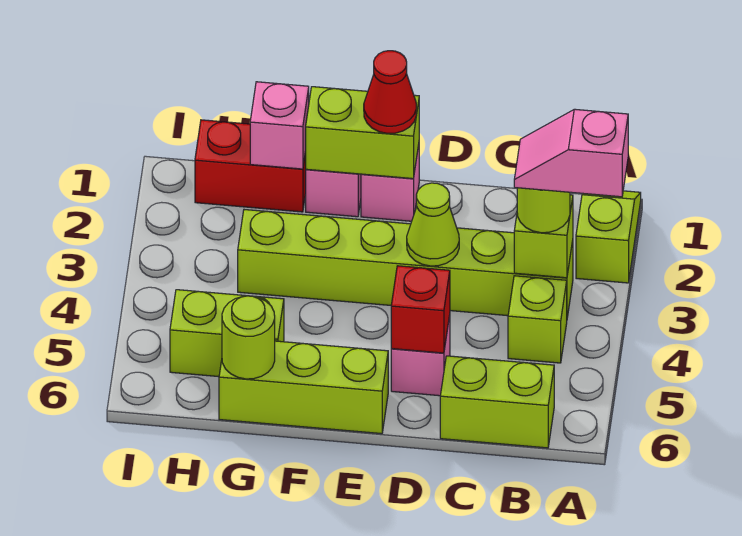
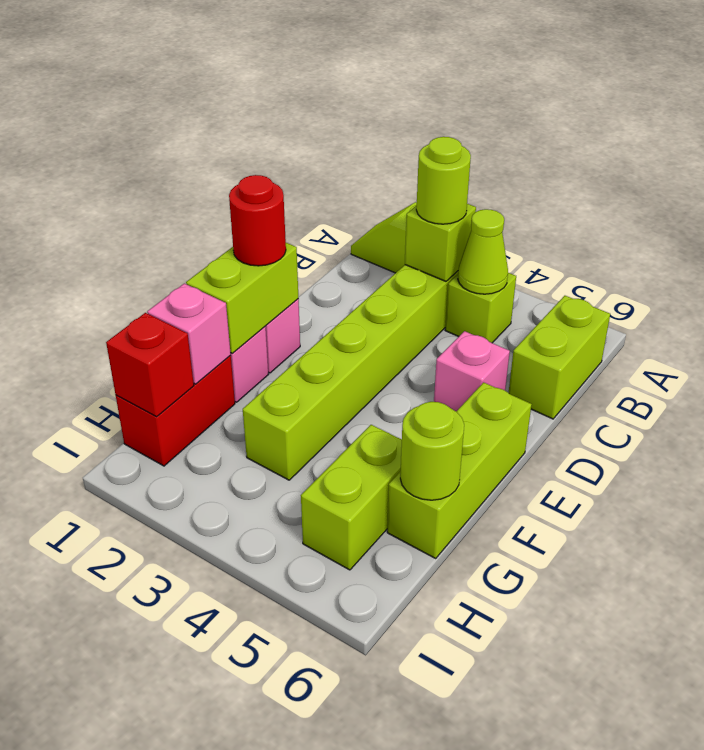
pink slope A3:B3 level 4 top A -> none
lime cone D3 level 2 -> lime cone B4 level 2
red brick D5 level 2 -> red brick H1 level 2
red cone E1 level 3 -> red round brick E1 level 3

